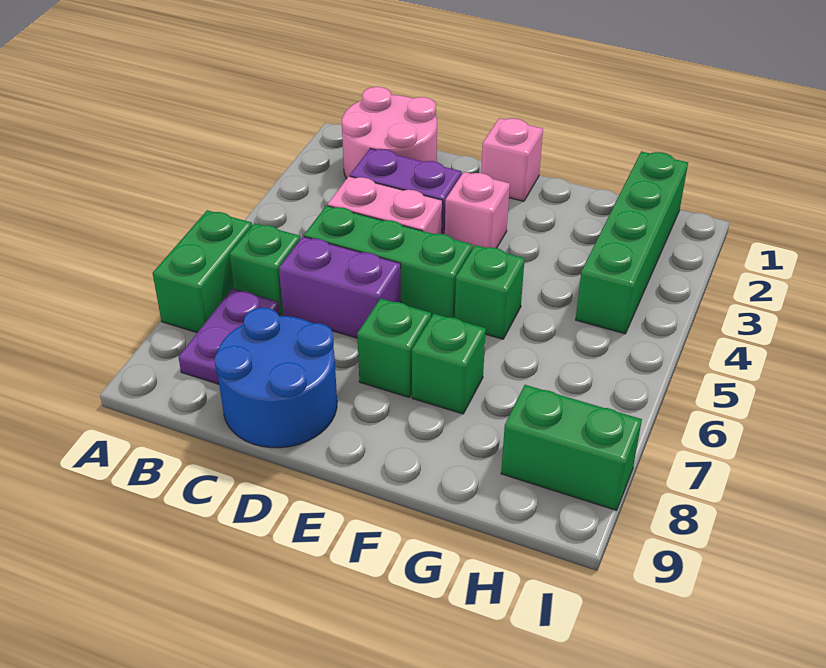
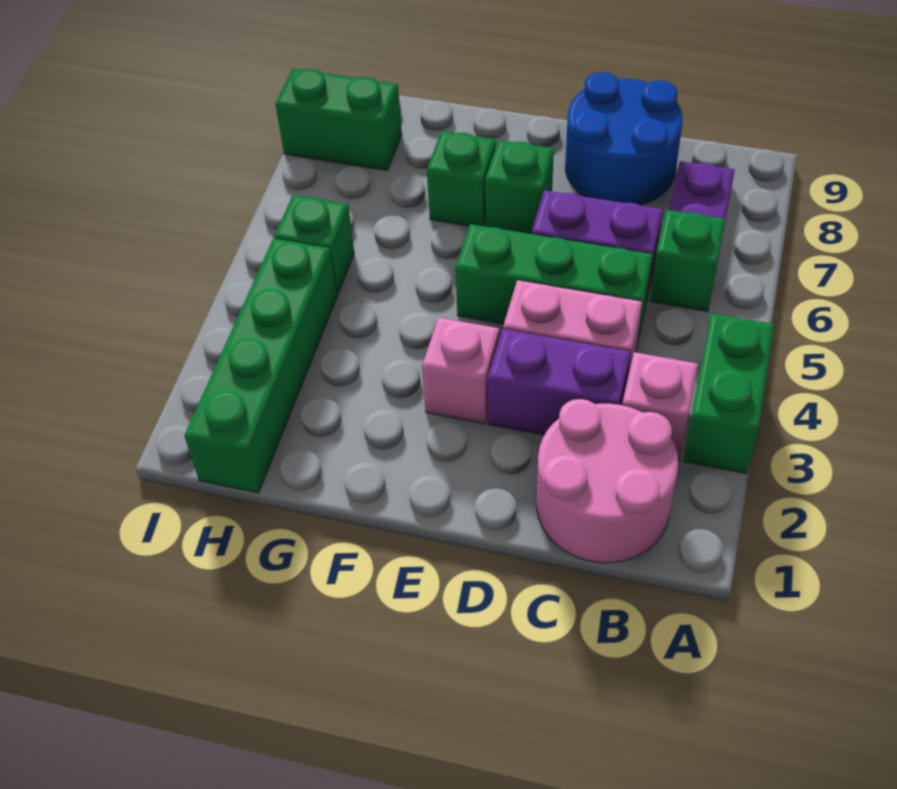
green brick A6:A7 level 1 -> green brick A3:A4 level 1
pink brick E1 level 1 -> pink brick B3 level 1
green brick F5 level 1 -> green brick H5 level 1

